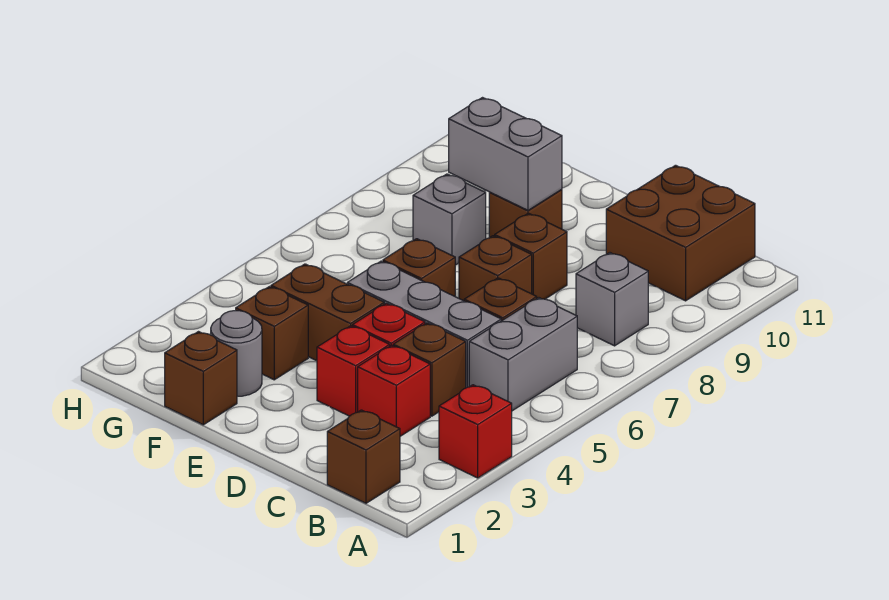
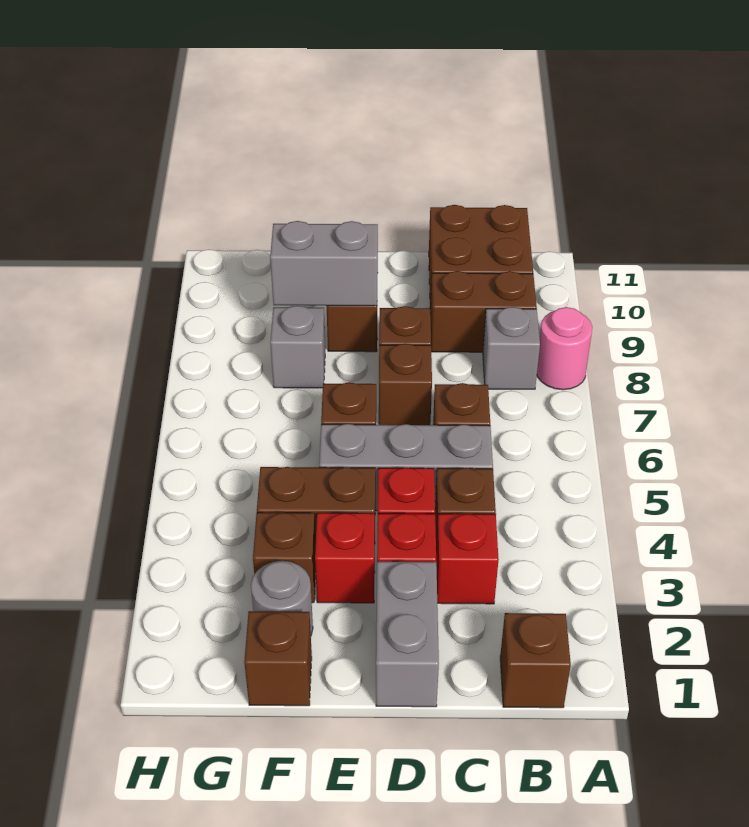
red brick A3 level 1 -> red brick E3 level 1
none -> pink round brick A8 level 1
grey brick B5:B6 level 1 -> grey brick D1:D2 level 1
none -> brown brick B9:C9 level 1

